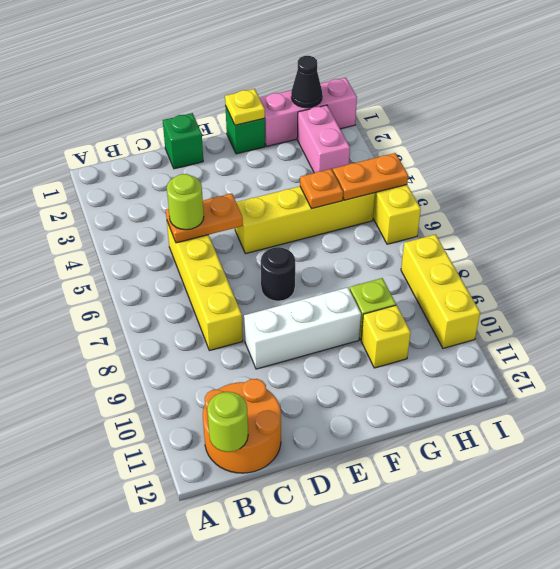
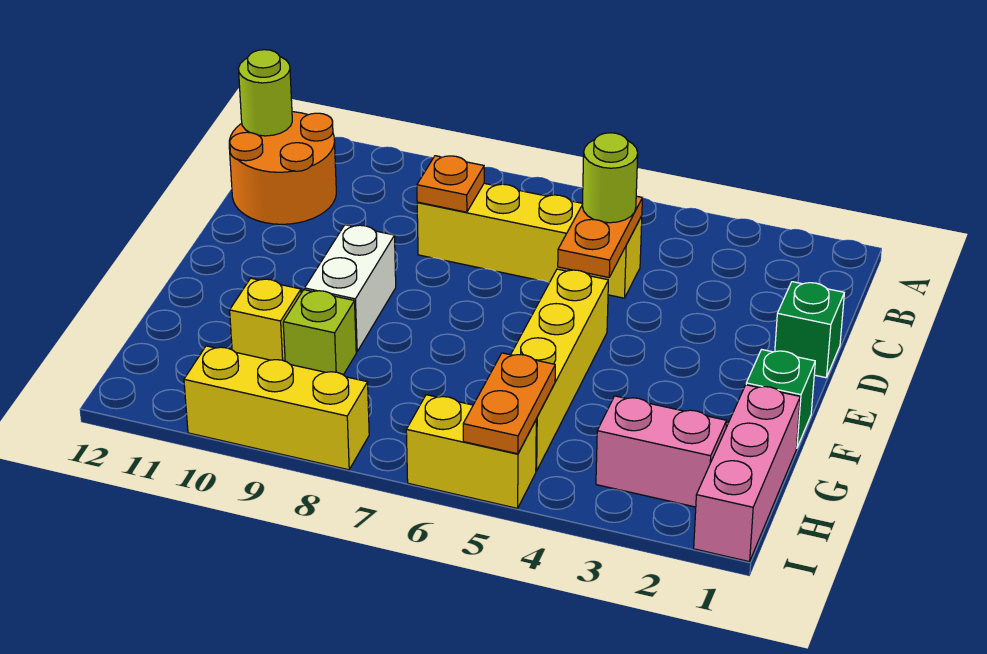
white brick D9:F9 level 1 -> white brick E9:F9 level 1
black round brick E7 level 1 -> none
yellow plate F1 level 2 -> none
orange plate G5 level 2 -> orange plate C8 level 2
black cone H1 level 2 -> none

